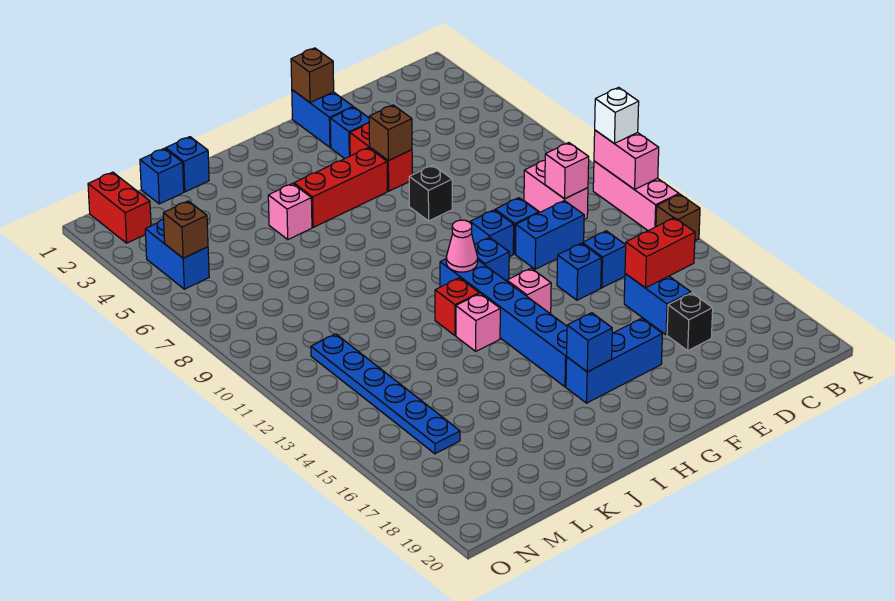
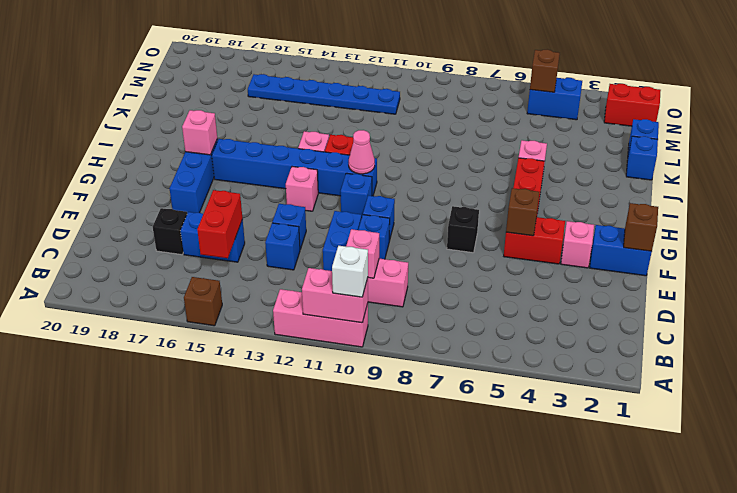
brown brick A13 level 1 -> brown brick A15 level 1
blue brick F3 level 1 -> pink brick F3 level 1
blue brick H17 level 2 -> pink brick H17 level 2

